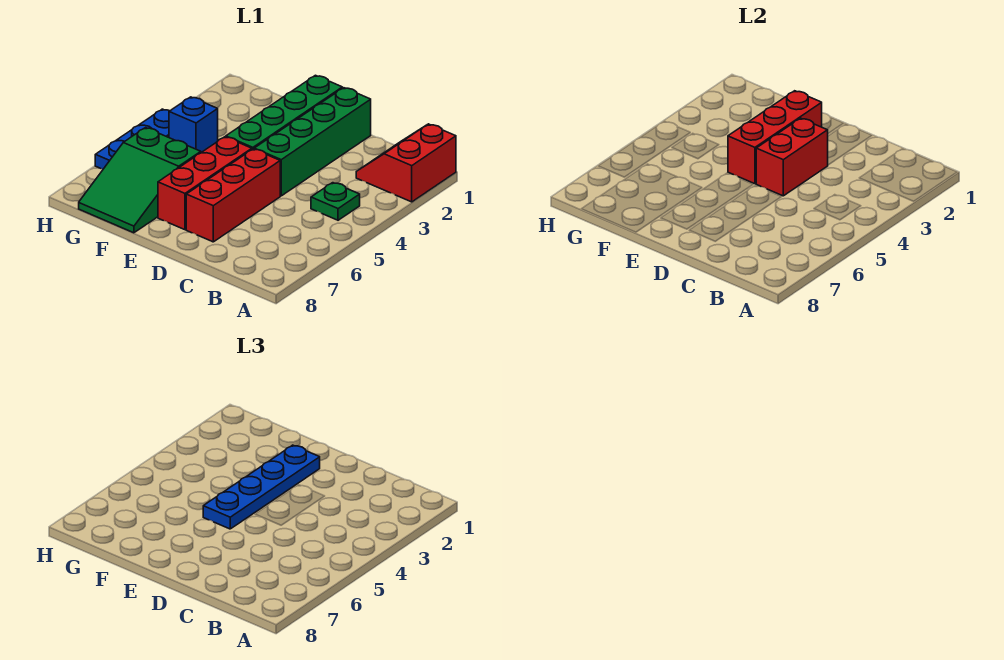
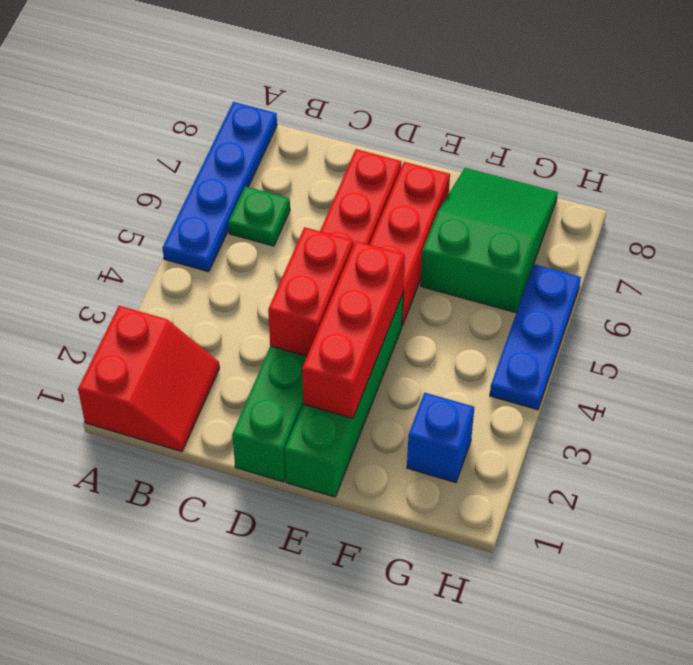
green plate B4 level 1 -> green plate B6 level 1
blue plate E2:E5 level 3 -> blue plate A5:A8 level 1
blue brick G4 level 1 -> blue brick G2 level 1

